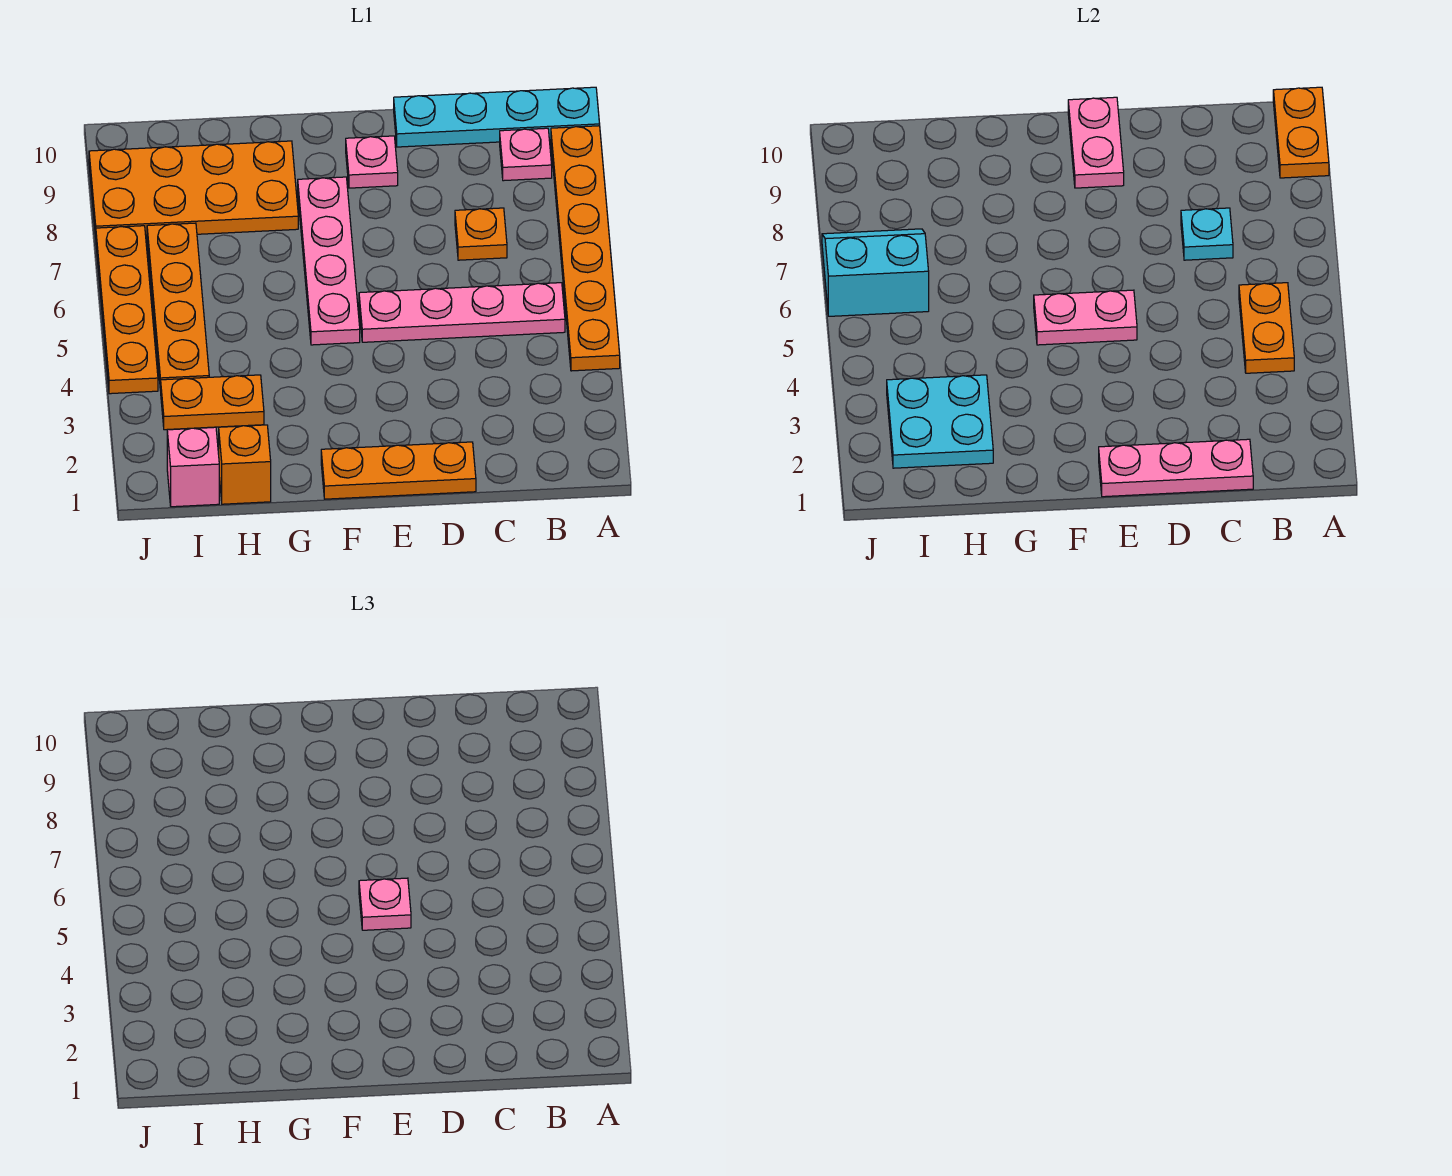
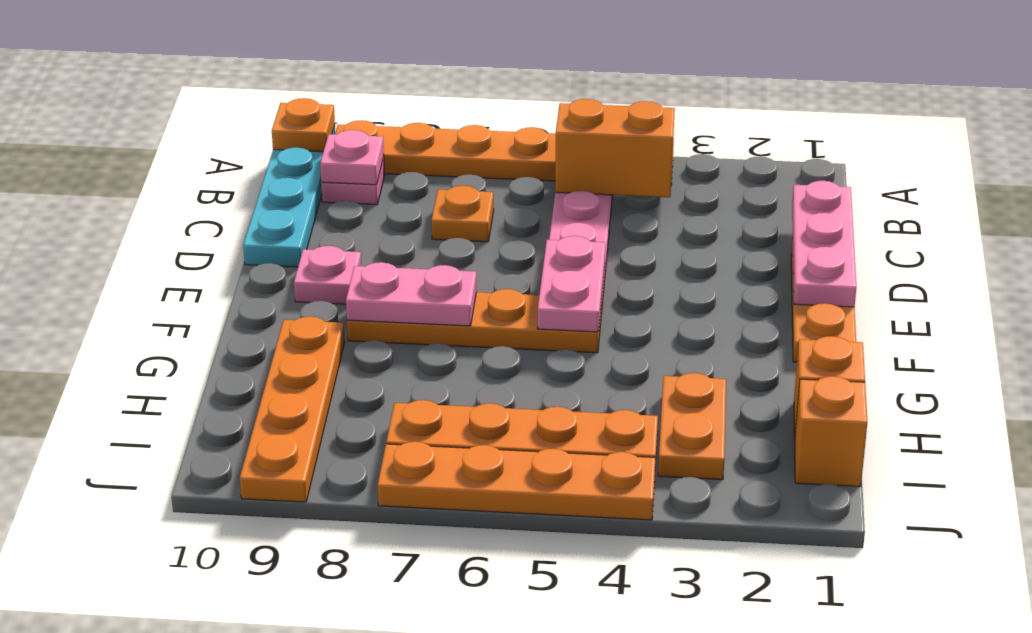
orange plate A9:A10 level 2 -> orange plate A10 level 2
orange plate B4:B5 level 2 -> orange brick B4:B5 level 2
cyan plate C7 level 2 -> none
pink plate E5 level 3 -> pink plate B9 level 2
pink plate E9:E10 level 2 -> pink plate F7:F8 level 2
pink plate F5:F8 level 1 -> orange plate F5:F8 level 1
orange plate G8:J9 level 1 -> orange plate G9:J9 level 1
cyan plate H2:I3 level 2 -> none
pink brick I1 level 1 -> orange brick I1 level 1
cyan slope I6:J7 level 2 top 6 -> none

